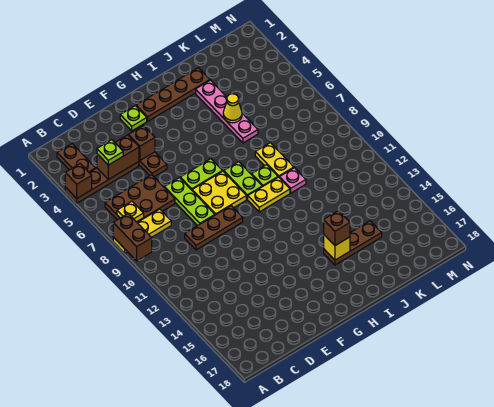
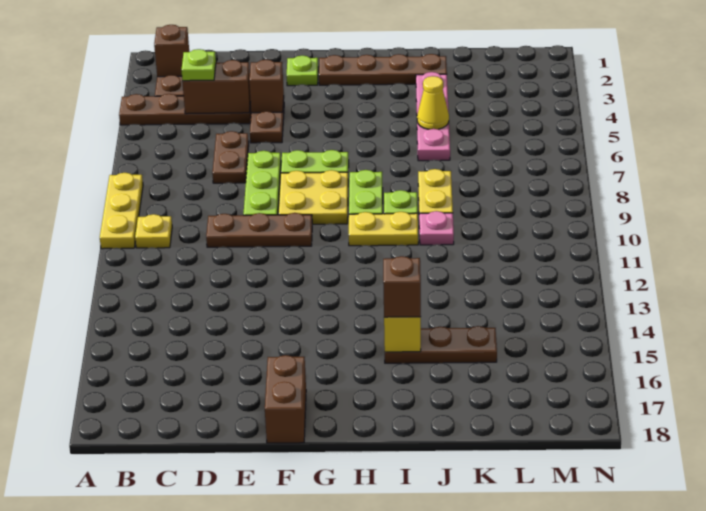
brown brick A4 level 2 -> brown brick B2 level 2
yellow plate A8:C8 level 1 -> yellow plate A8:A10 level 1
brown brick A8:A9 level 2 -> brown brick F17:F18 level 1
brown plate B6:D7 level 1 -> brown plate D6:D7 level 1
yellow plate B7 level 2 -> yellow plate B10 level 1

